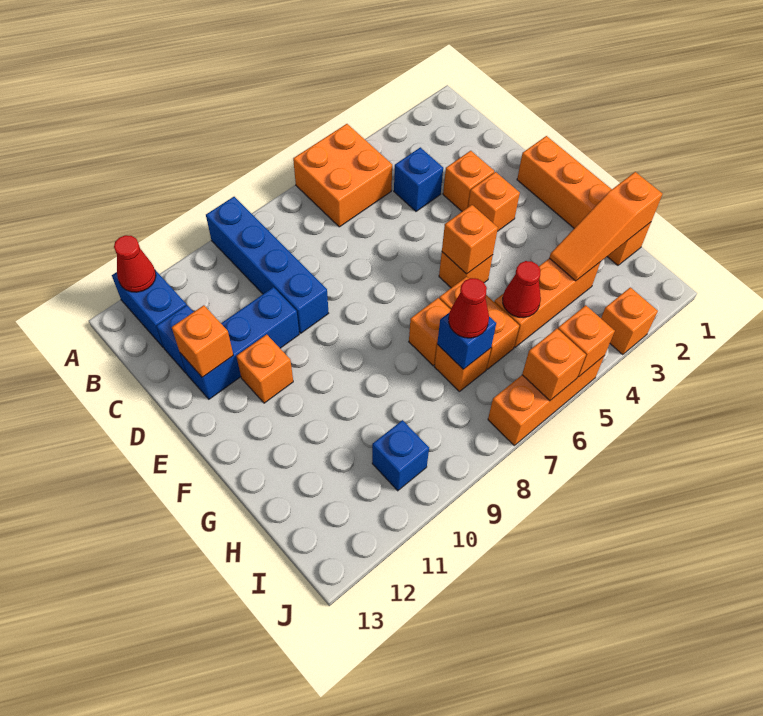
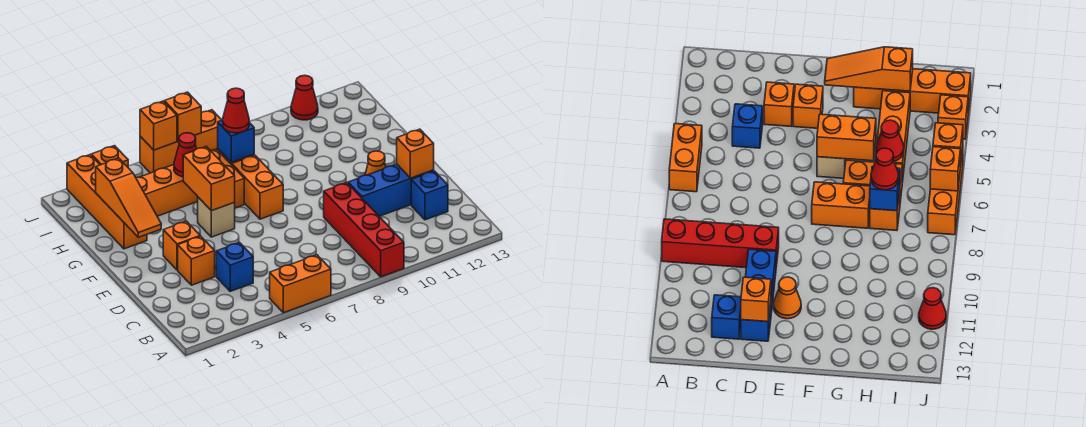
orange brick A5:B6 level 1 -> orange brick A5:A6 level 1
blue brick A9:D9 level 1 -> red brick A9:D9 level 1
blue brick A12:B12 level 1 -> none
red cone A12 level 2 -> red cone J11 level 1
orange brick E1:H1 level 1 -> orange brick G2:J2 level 1
orange brick E11 level 1 -> orange cone E11 level 1
orange brick F5 level 1 -> tan brick F5 level 1
orange brick F5 level 2 -> orange brick F5:G5 level 2
orange brick G7 level 1 -> orange brick F7:G7 level 1
orange slope H1:H3 level 2 top 1 -> orange slope F2:H2 level 2 top H
blue brick I10 level 1 -> none

